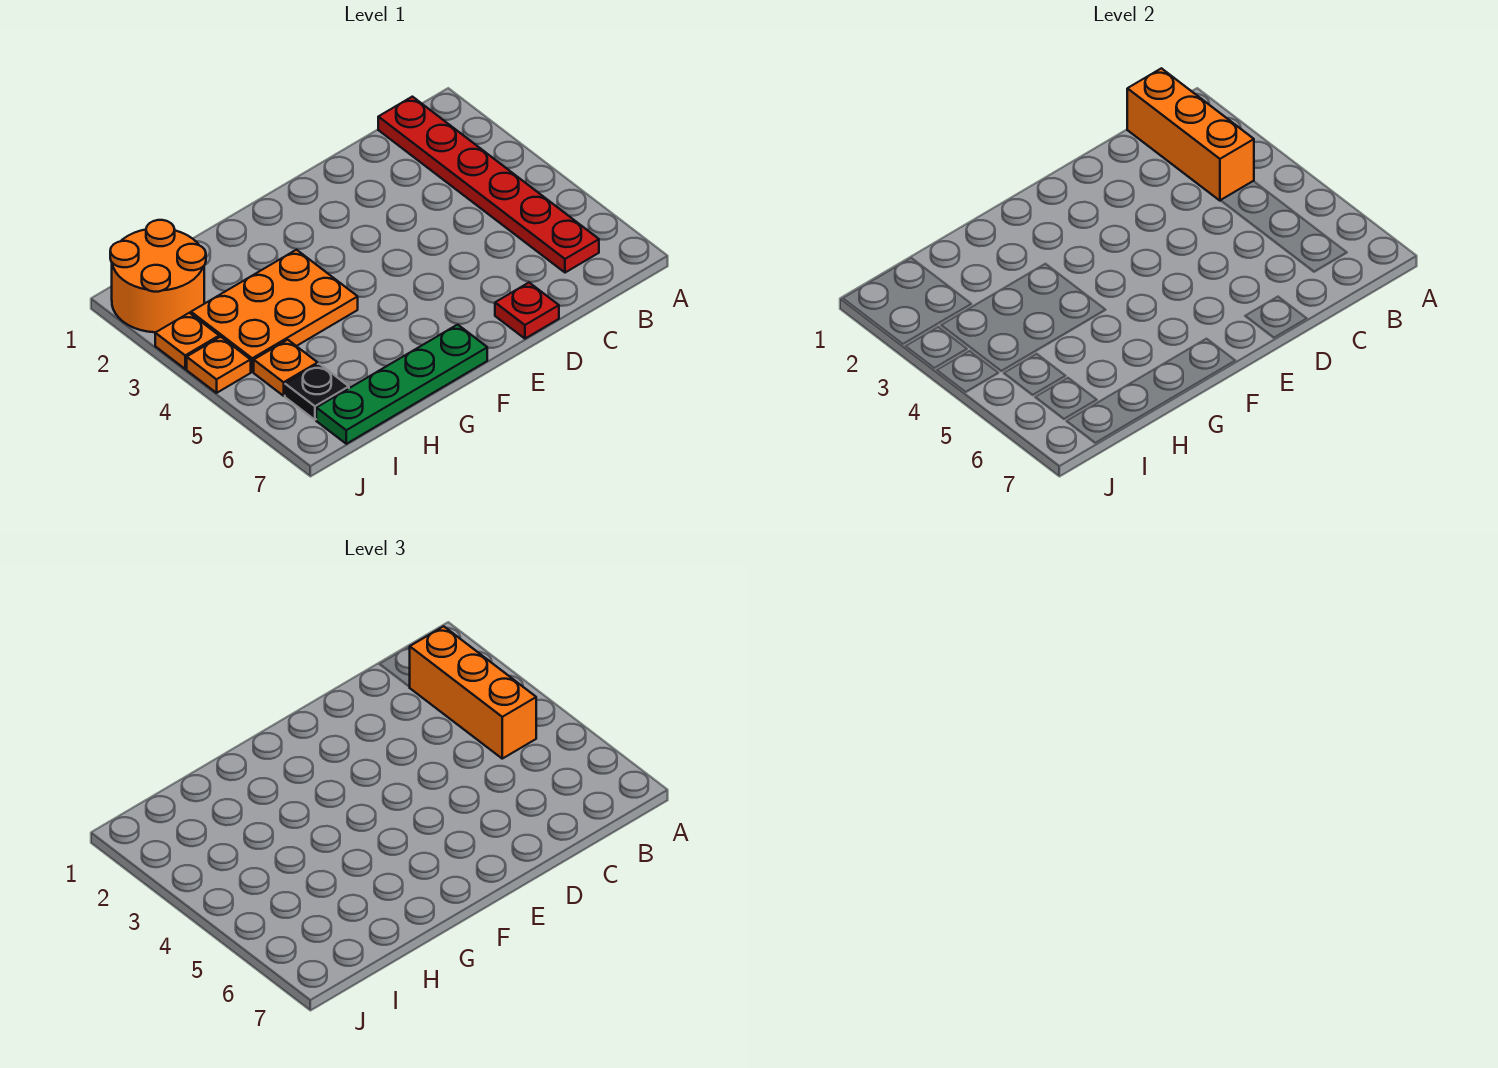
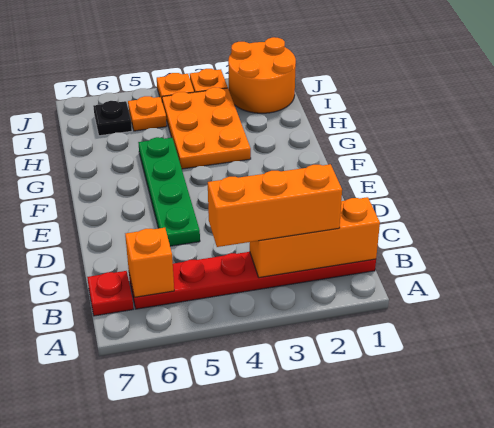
none -> orange brick B6 level 2
red plate D7 level 1 -> red plate B7 level 1
green plate F7:I7 level 1 -> green plate D5:G5 level 1

